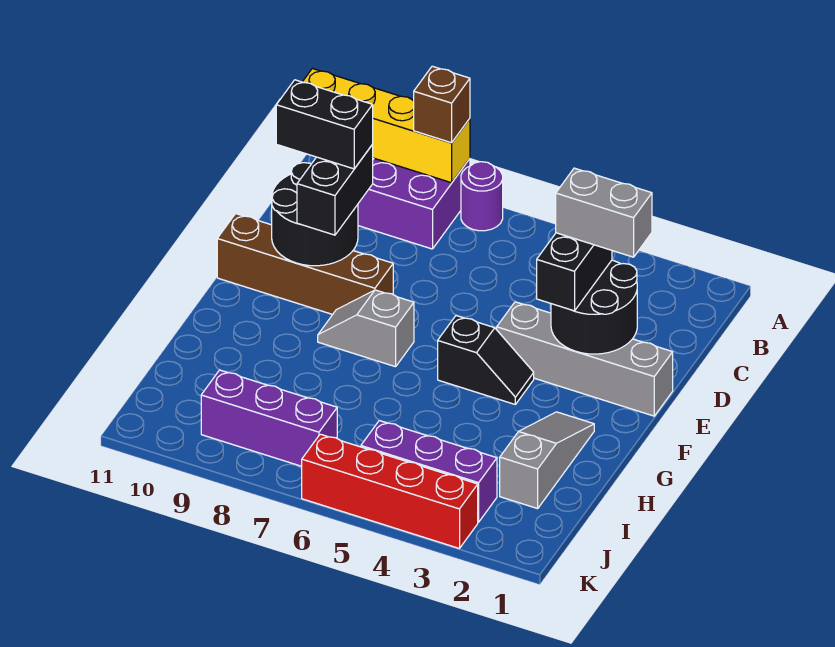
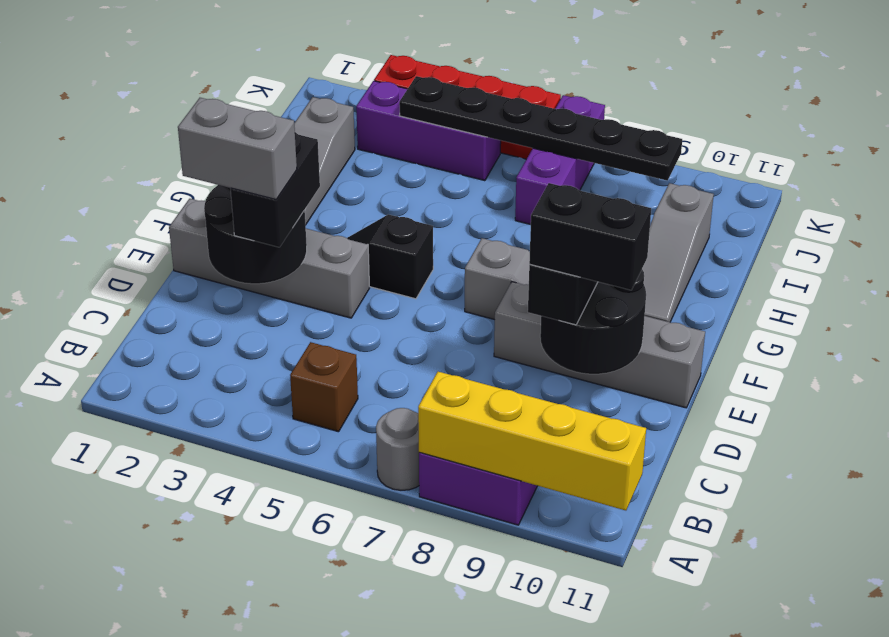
purple round brick A7 level 1 -> grey round brick A7 level 1
brown brick A8 level 3 -> brown brick B5 level 1
brown brick E8:E11 level 1 -> grey brick E8:E11 level 1
none -> grey slope G10:I10 level 1 top I
none -> black plate J4:J9 level 2
purple brick J7:J9 level 1 -> purple brick I7:K7 level 1

